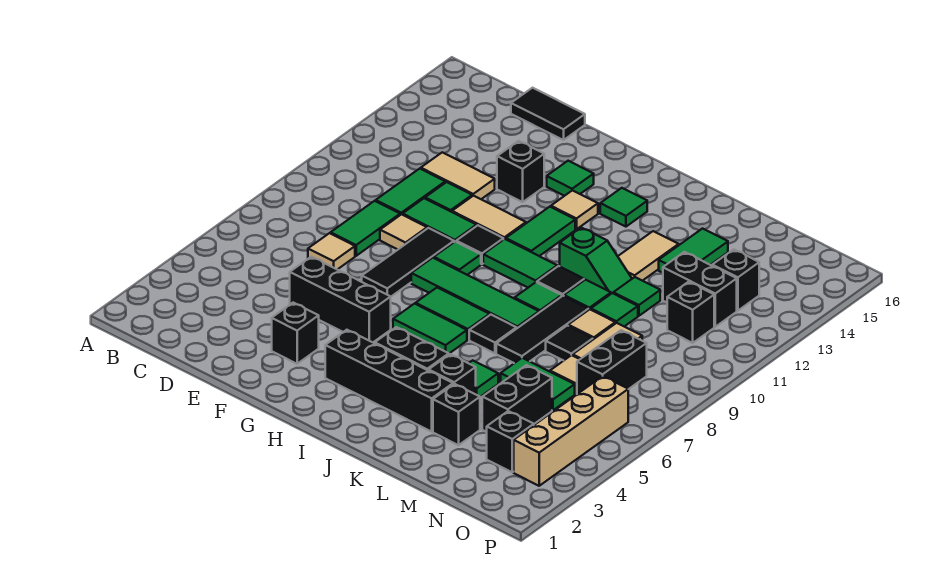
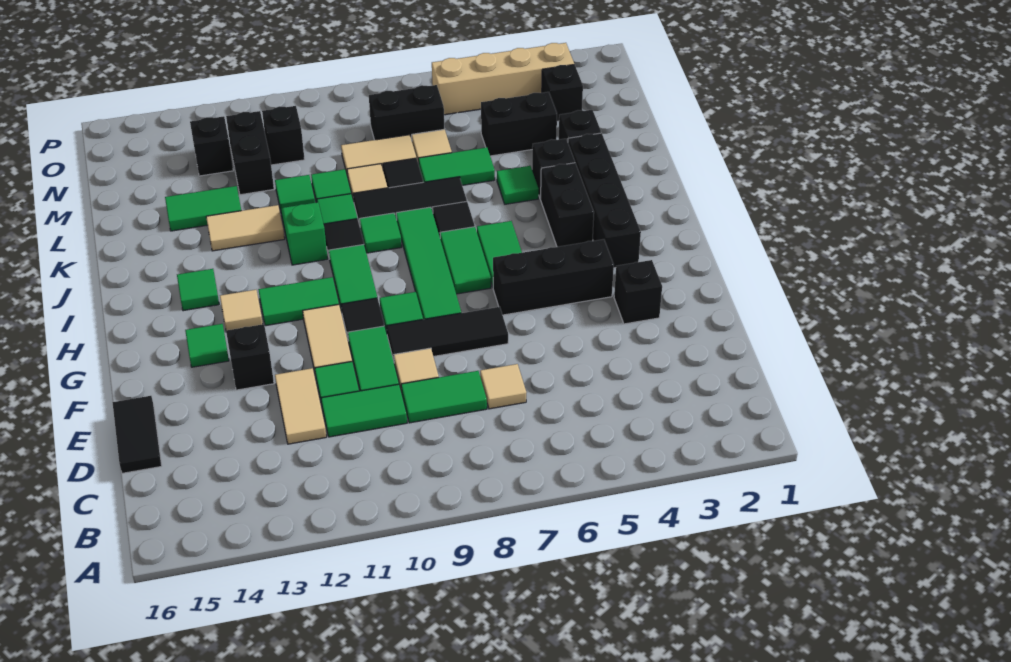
black brick E5:G5 level 1 -> black brick G4:G6 level 1
green tile L6:M6 level 1 -> green tile L6:L7 level 1

